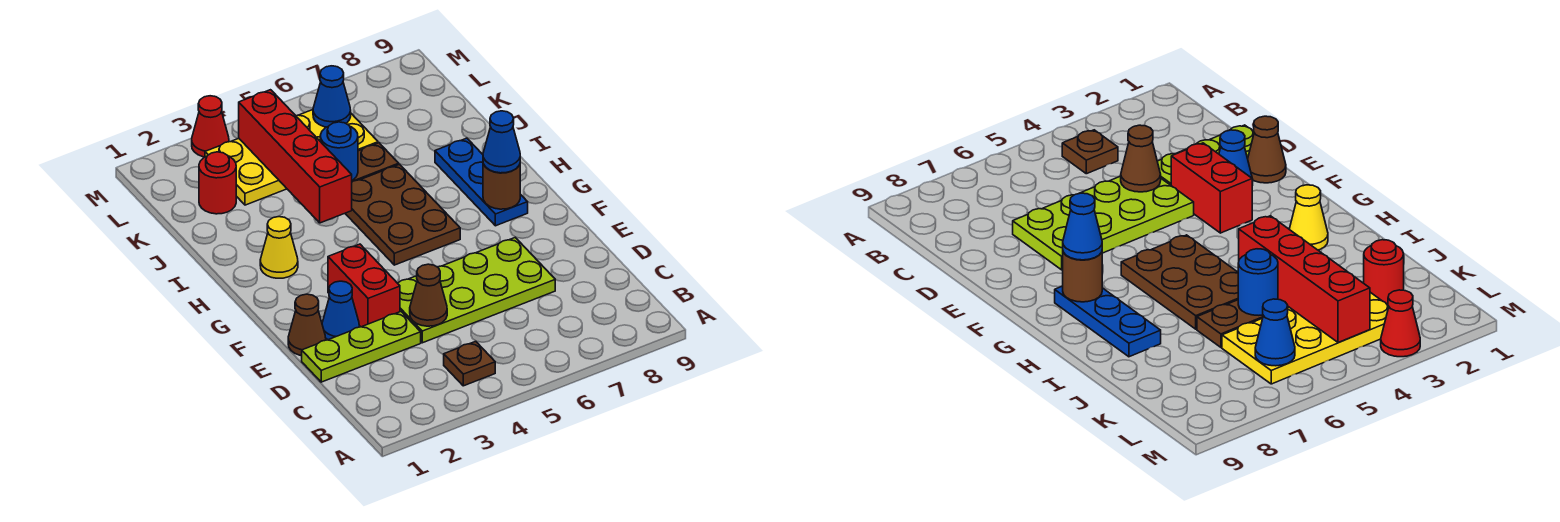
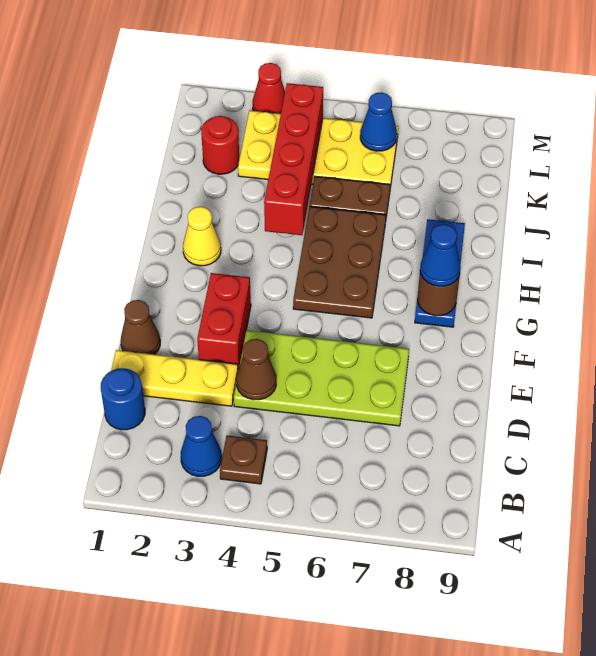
lime plate D1:D3 level 1 -> yellow plate D1:D3 level 1
blue cone E2 level 1 -> blue cone B3 level 1
blue round brick J5 level 2 -> blue round brick C1 level 1

